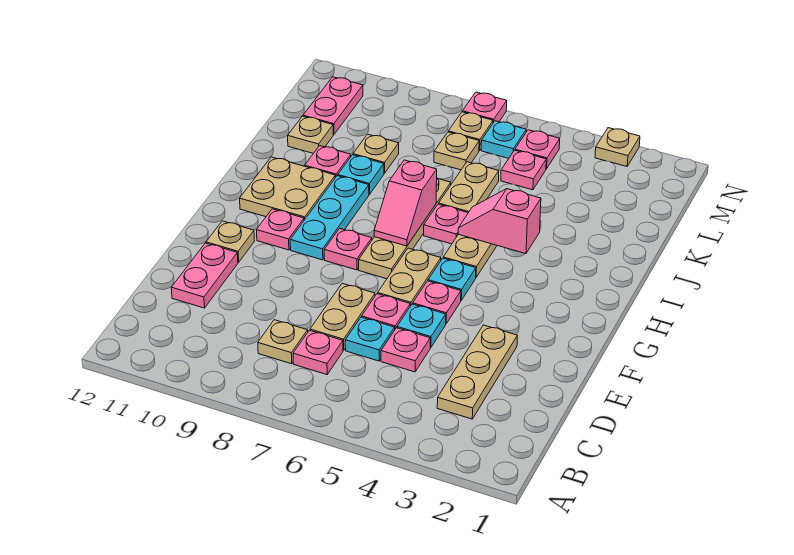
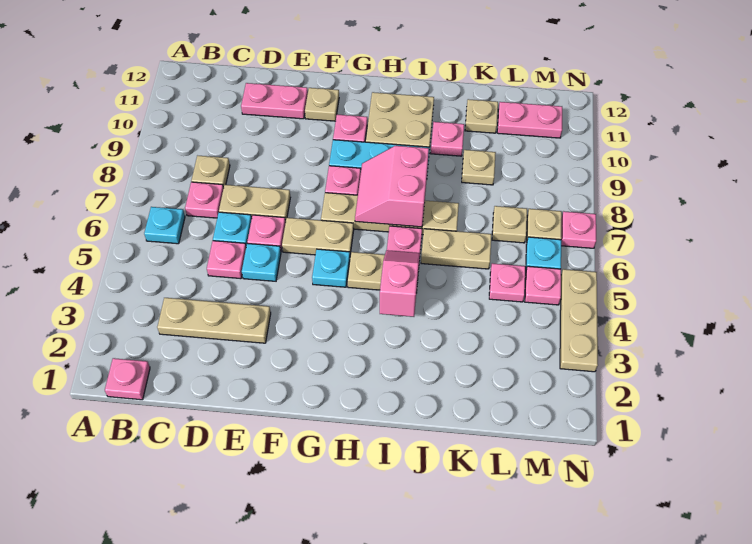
pink plate F5 level 1 -> pink plate B1 level 1
pink slope H7:I7 level 2 top I -> pink slope H7:I8 level 2 top I
cyan plate J9 level 1 -> cyan plate B6 level 1
tan plate N3 level 1 -> tan plate N3:N5 level 1

